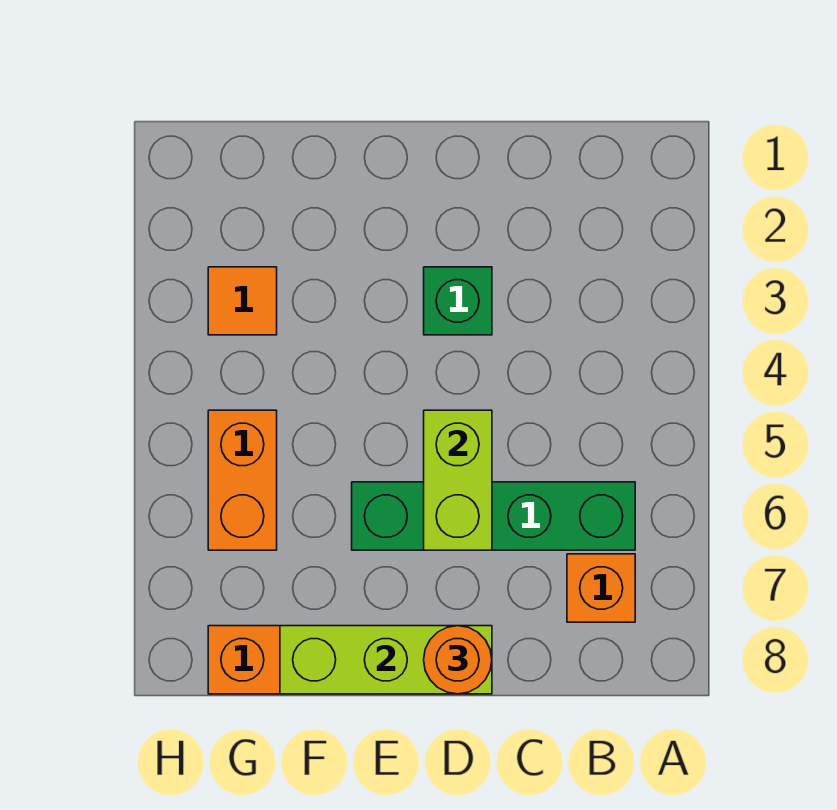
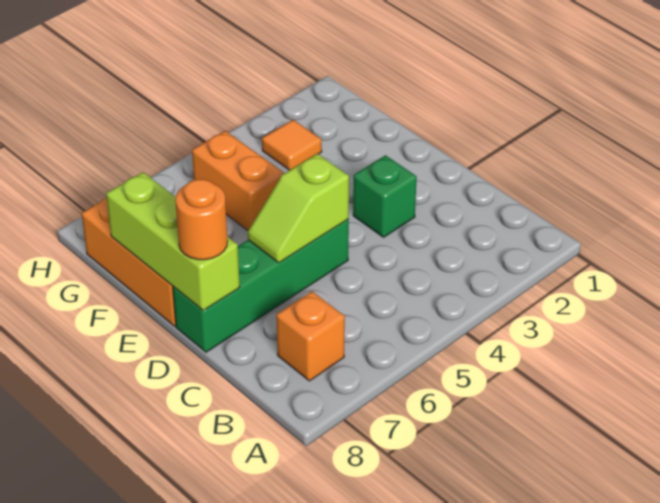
green brick B6:E6 level 1 -> green brick D5:D8 level 1
lime brick D5:D6 level 2 -> lime slope D5:D6 level 2 top 5
orange brick G5:G6 level 1 -> orange brick F5:G5 level 1

